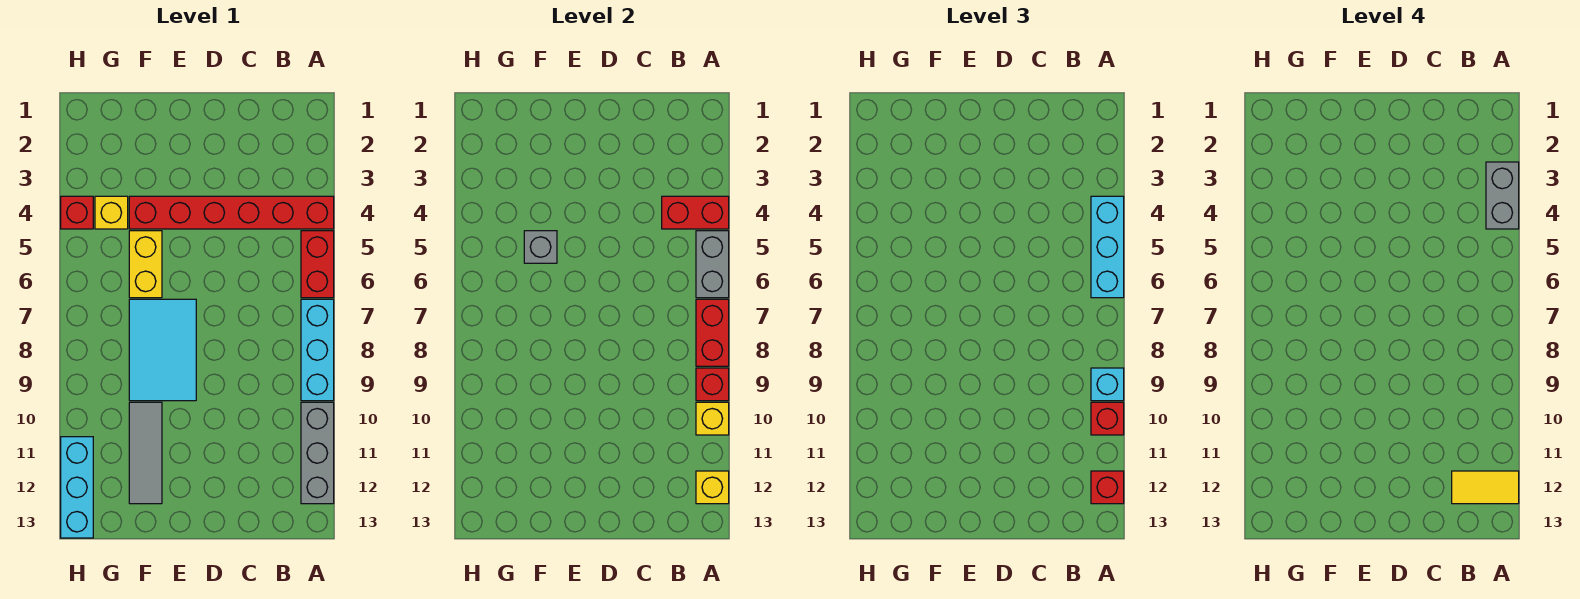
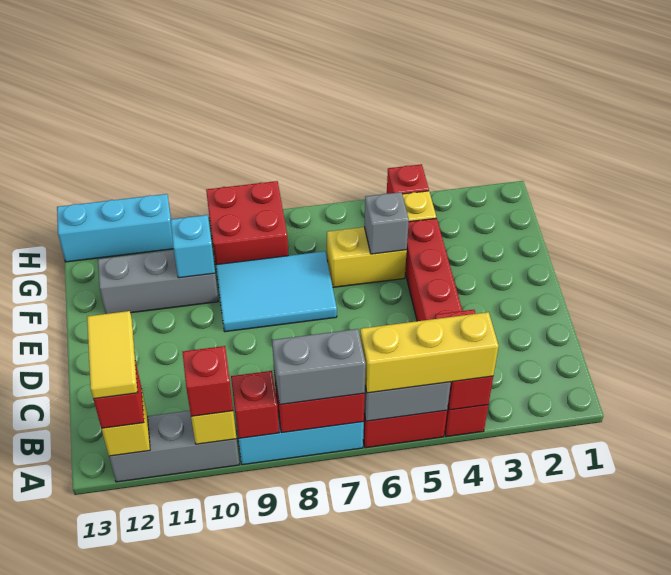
grey brick A3:A4 level 4 -> grey brick A7:A8 level 3
cyan brick A4:A6 level 3 -> yellow brick A4:A6 level 3
cyan brick A9 level 3 -> cyan brick F10 level 2
grey tile F10:F12 level 1 -> grey brick F10:F12 level 1
none -> red brick G8:H9 level 1

